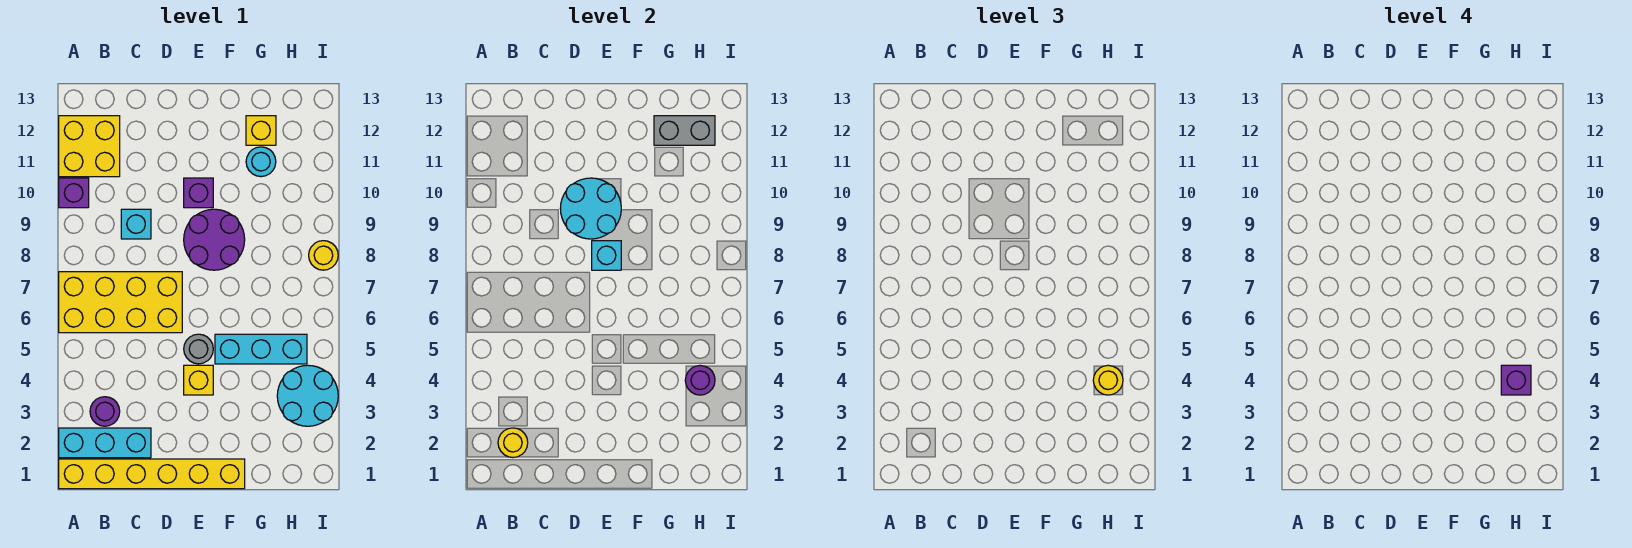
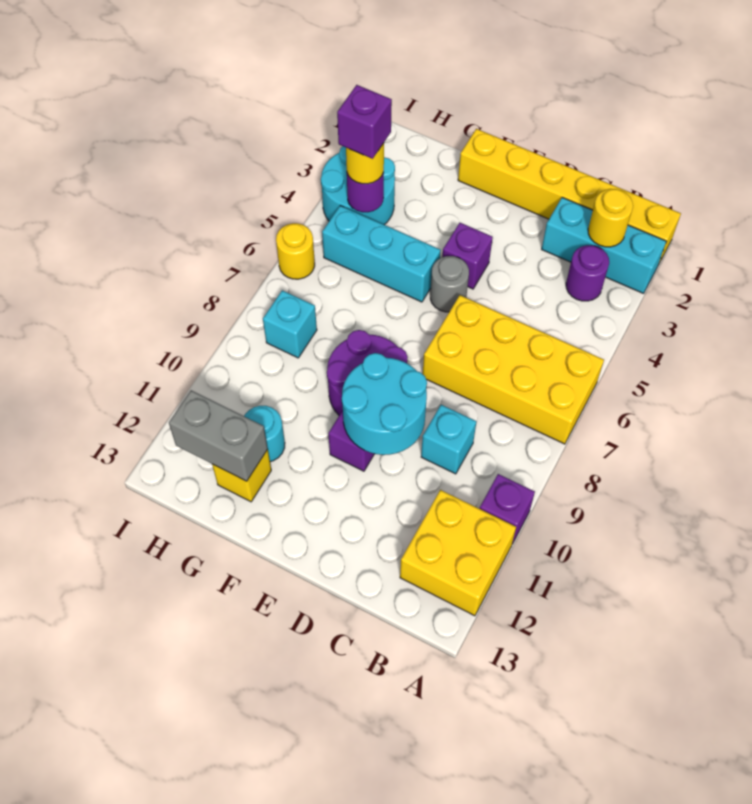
yellow brick E4 level 1 -> purple brick E4 level 1
cyan brick E8 level 2 -> cyan brick H8 level 1
yellow round brick I8 level 1 -> yellow round brick I6 level 1

